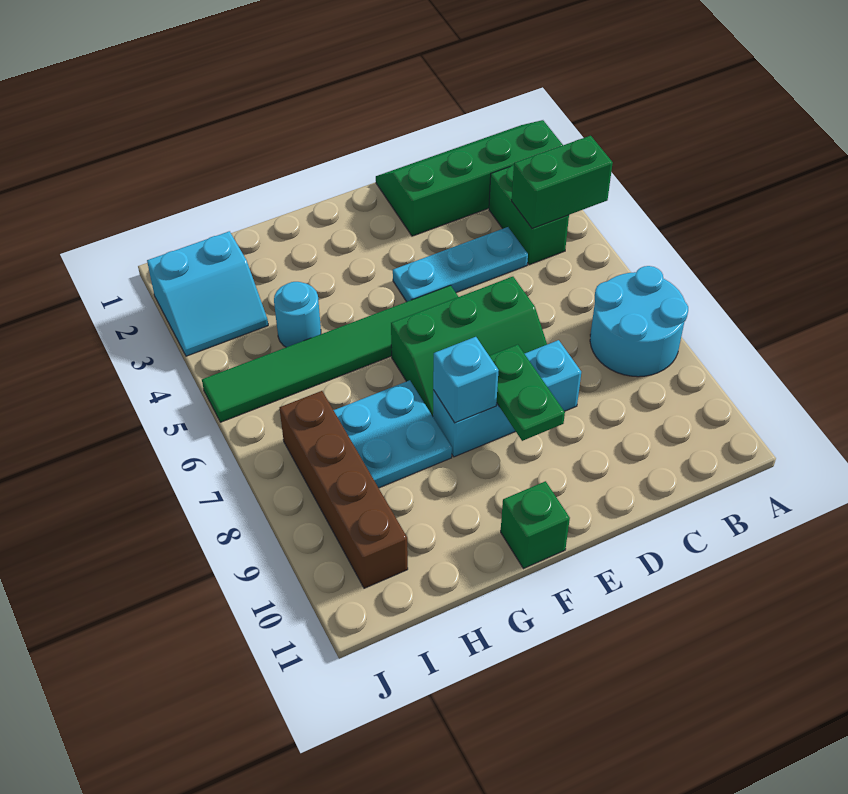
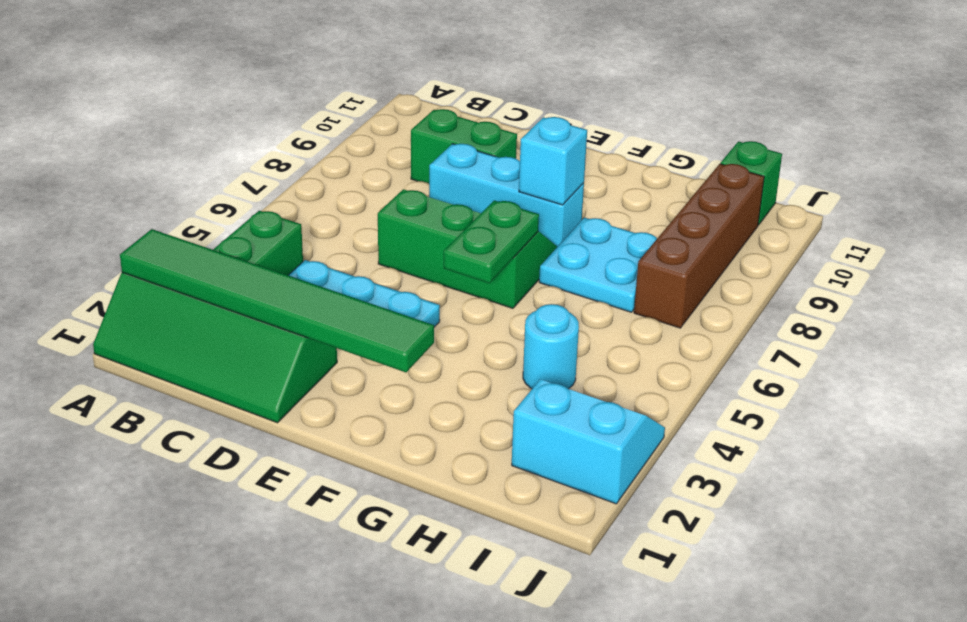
green brick A4:B4 level 2 -> green brick C9:D9 level 1
cyan round brick A7:B8 level 1 -> none
green tile E5:J5 level 1 -> green tile A2:F2 level 2
green plate E8:E9 level 2 -> green plate F5:F6 level 2
green brick F11 level 1 -> green brick I11 level 1

